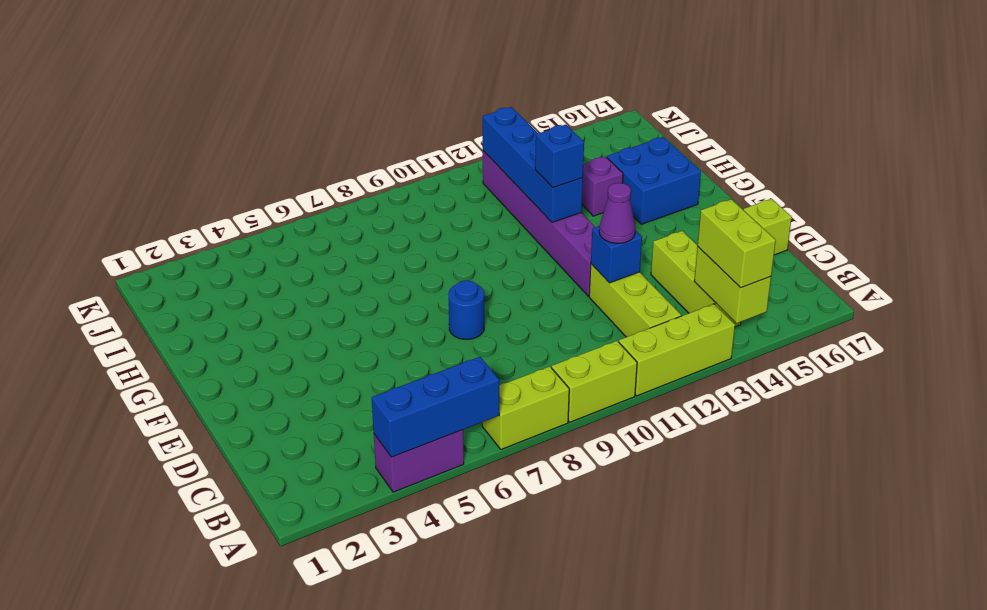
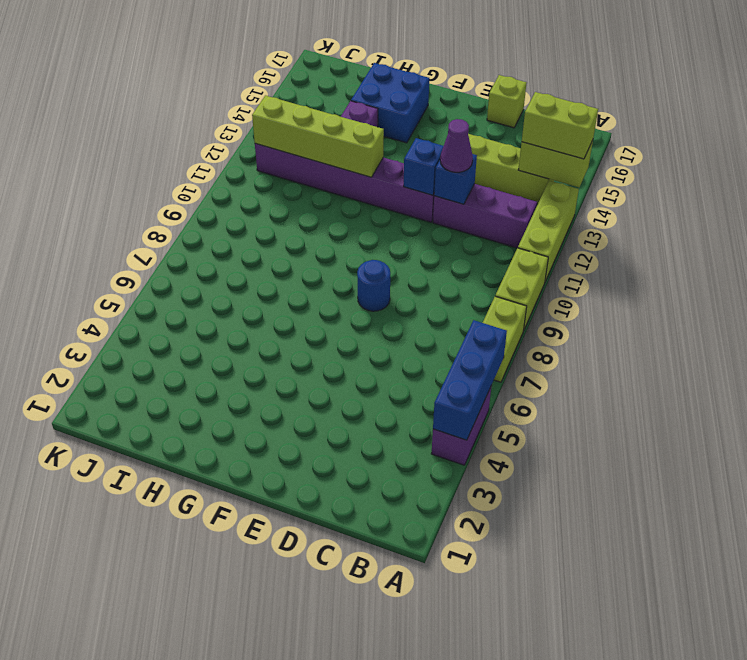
lime brick B12:D12 level 1 -> purple brick B12:D12 level 1
blue brick G12:J12 level 2 -> lime brick G12:J12 level 2
blue brick G12 level 3 -> blue brick E12 level 2

